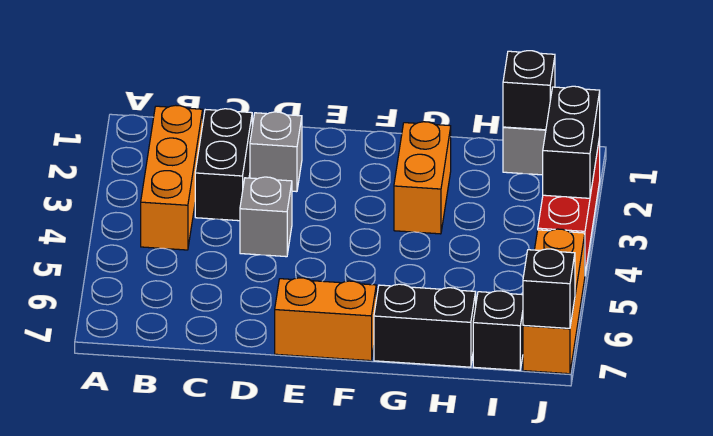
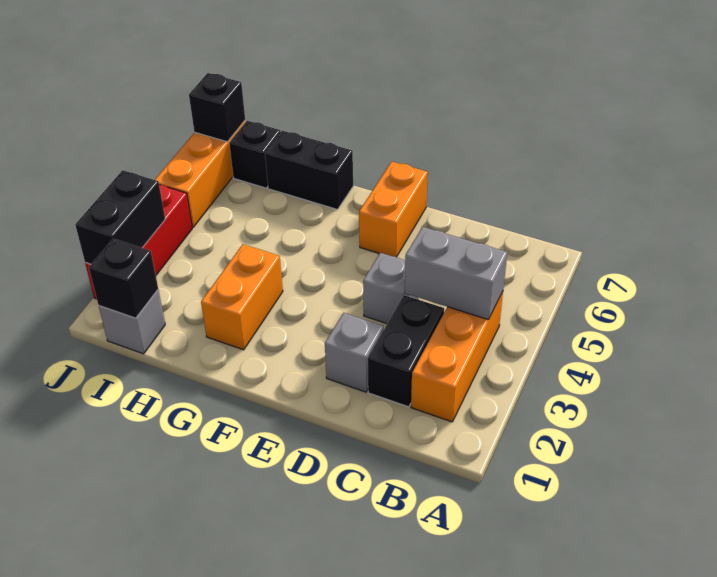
none -> grey brick B4:C4 level 2
orange brick E7:F7 level 1 -> orange brick E6:E7 level 1

